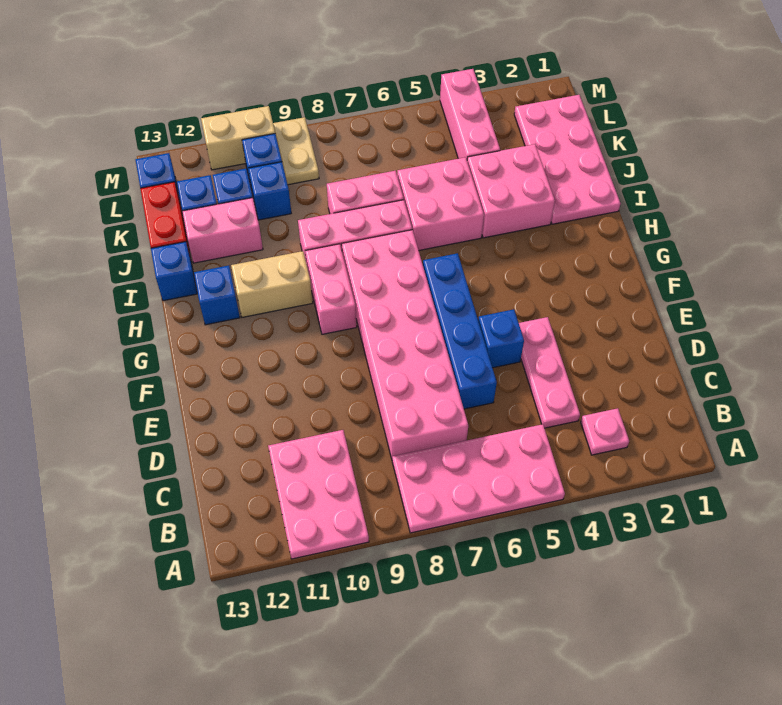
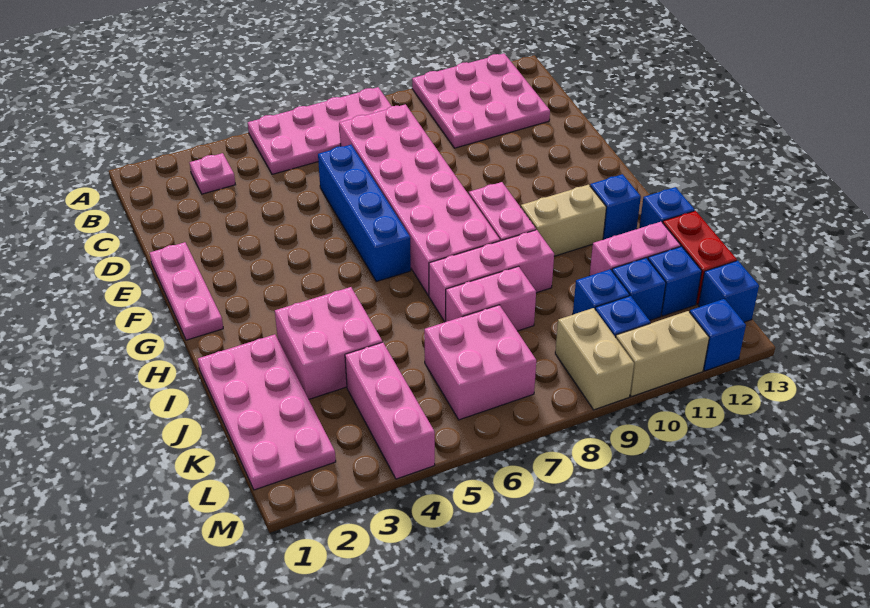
pink plate A10:C11 level 1 -> pink plate A10:C12 level 1
pink plate C4:E4 level 1 -> pink plate E1:G1 level 1
blue brick E5 level 1 -> blue brick M12 level 1
pink brick I5:J6 level 1 -> pink brick K6:L7 level 1
tan plate L9:M9 level 1 -> tan brick L9:M9 level 1

